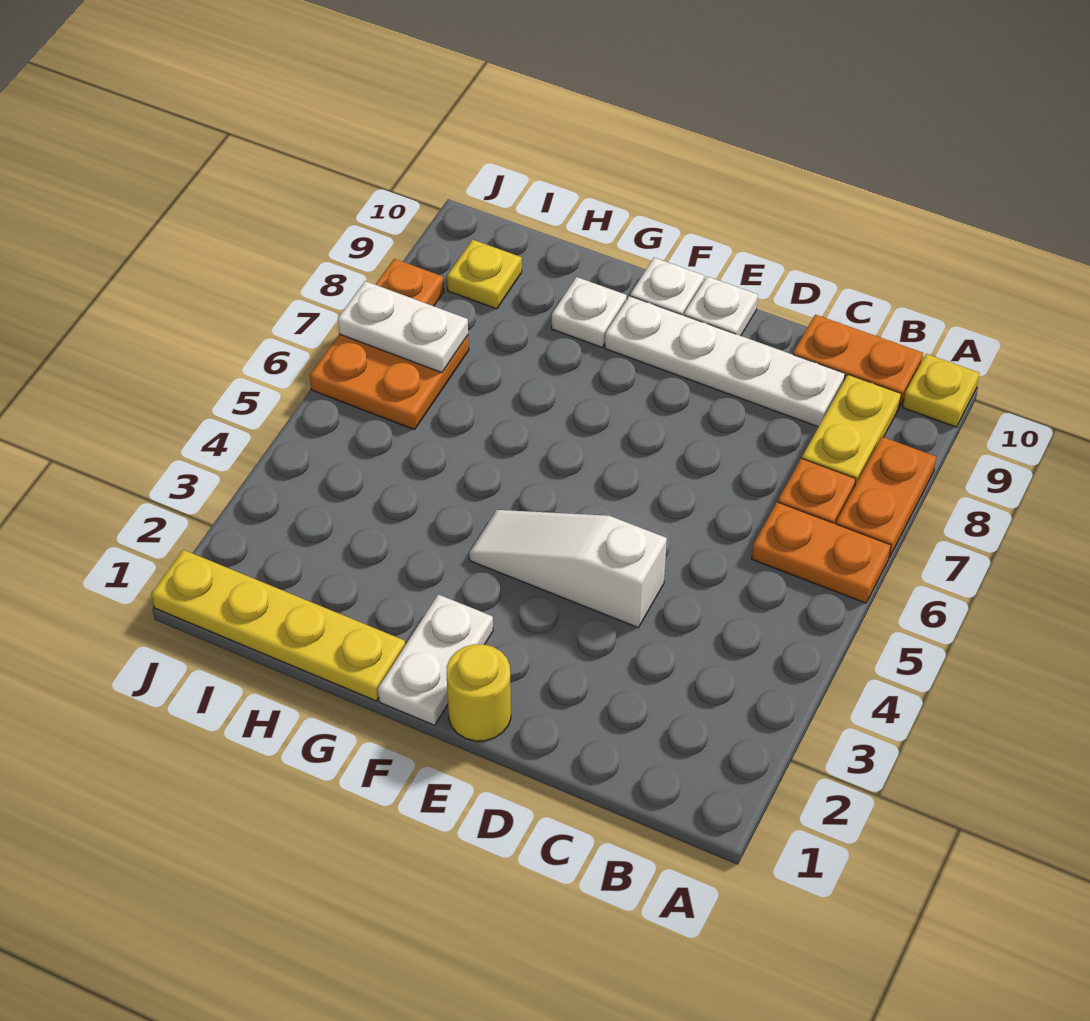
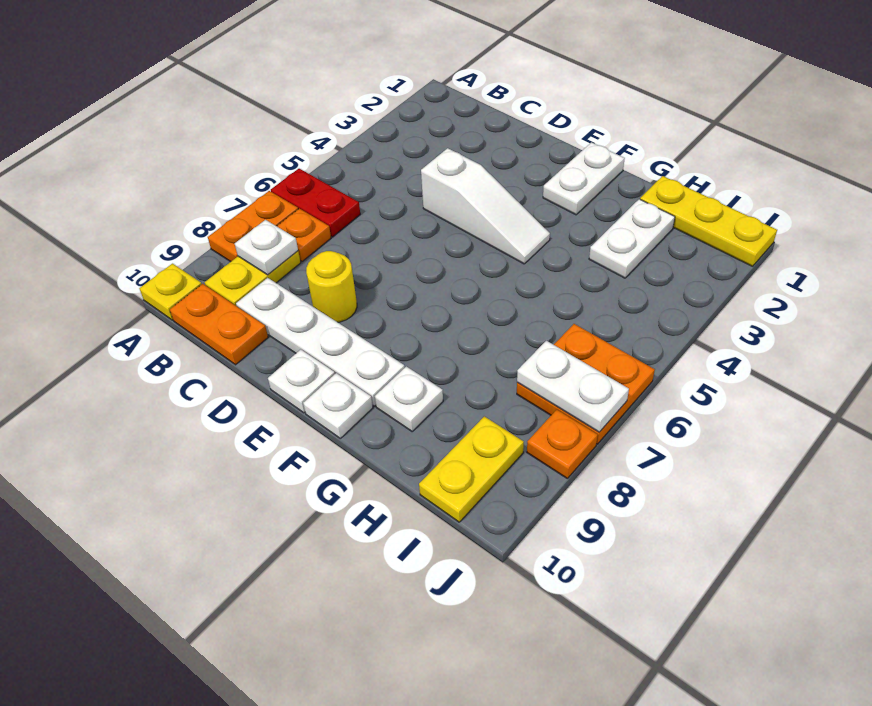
orange plate A6:B6 level 1 -> red plate A6:B6 level 1
none -> white plate B8 level 2
yellow round brick E1 level 1 -> yellow round brick D8 level 1
yellow plate G1:J1 level 1 -> yellow plate H1:J1 level 1
none -> white plate H2:H3 level 1
yellow plate I9 level 1 -> yellow plate I9:I10 level 1

